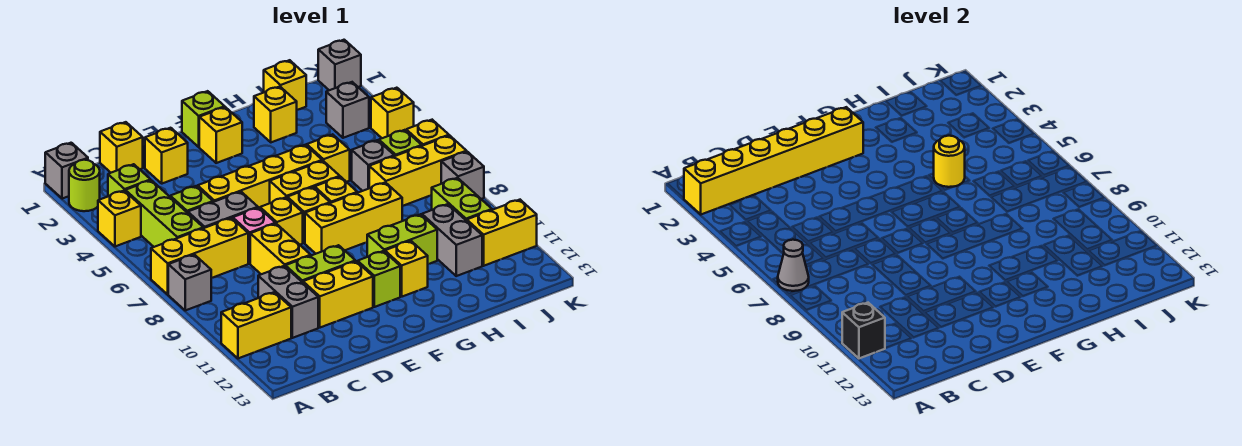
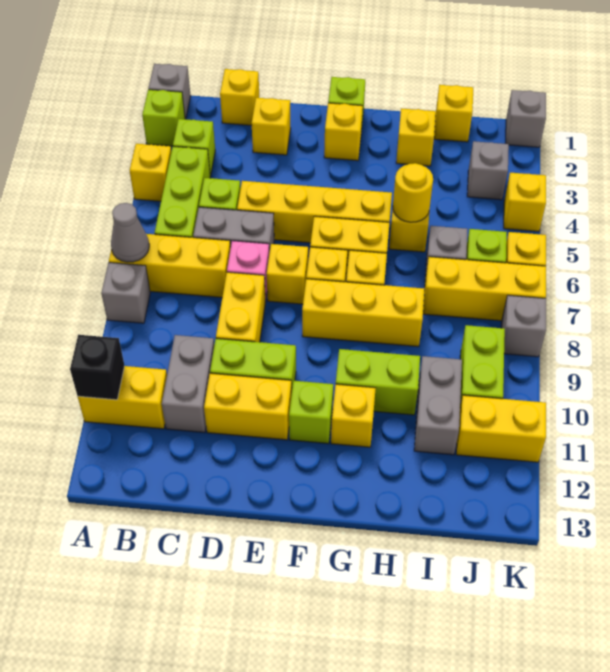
lime round brick A2 level 1 -> lime brick A2 level 1
yellow brick A2:F2 level 2 -> none

